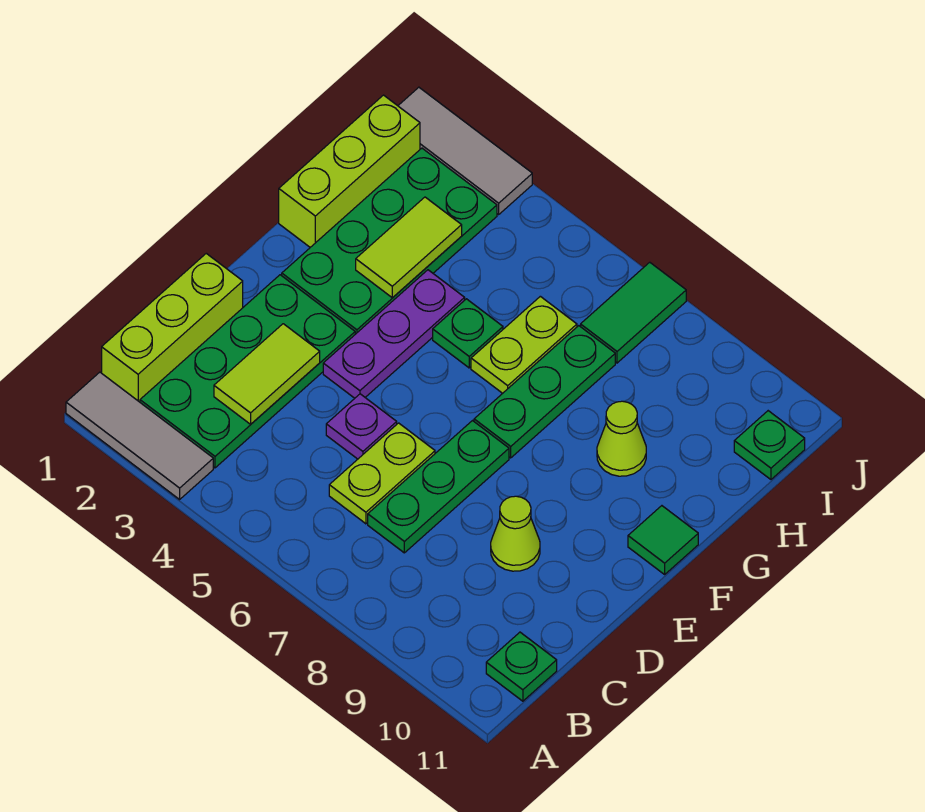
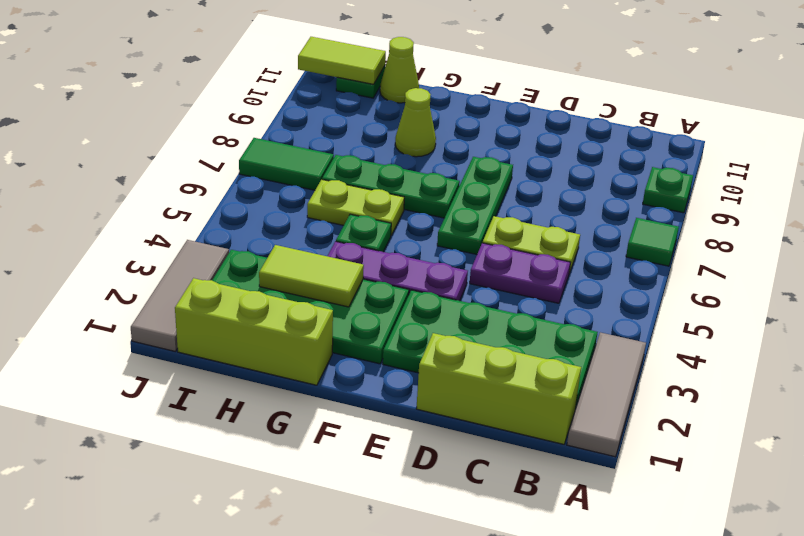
green plate B11 level 1 -> green plate A9 level 1
lime tile C3:D3 level 2 -> lime tile I11:J11 level 2
green plate C7:E7 level 1 -> green plate E6:E8 level 1
purple plate D5 level 1 -> purple plate C5:D5 level 1
lime cone D9 level 1 -> lime cone H11 level 1
green tile F11 level 1 -> green tile A7 level 1

